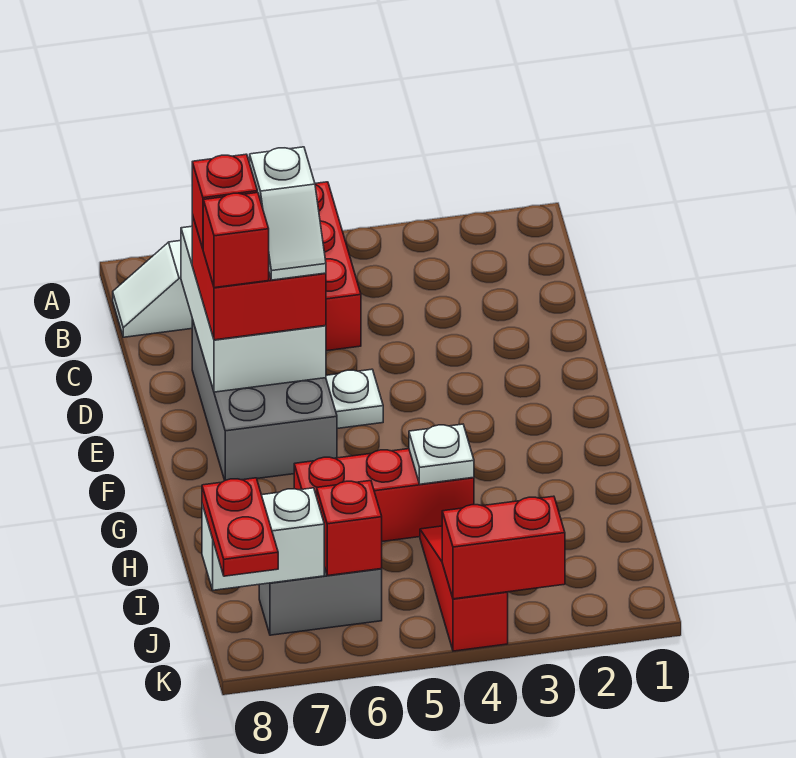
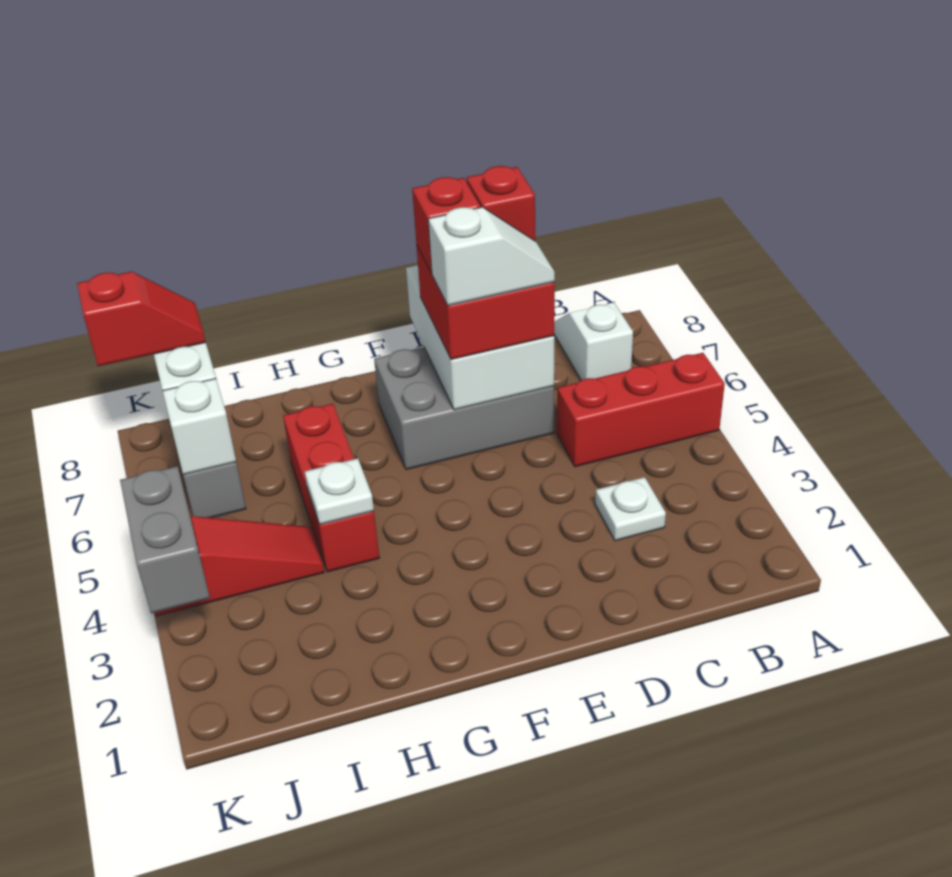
white brick C6:E7 level 2 -> white brick D6:E8 level 2
white slope D6:E6 level 4 top D -> white slope D6:E6 level 4 top E
white plate E5 level 1 -> white plate C3 level 1
red brick J6 level 2 -> white brick J6 level 2
red plate J8:K8 level 3 -> red slope J8:K8 level 3 top K
red brick K3:K4 level 2 -> grey brick K3:K4 level 2

